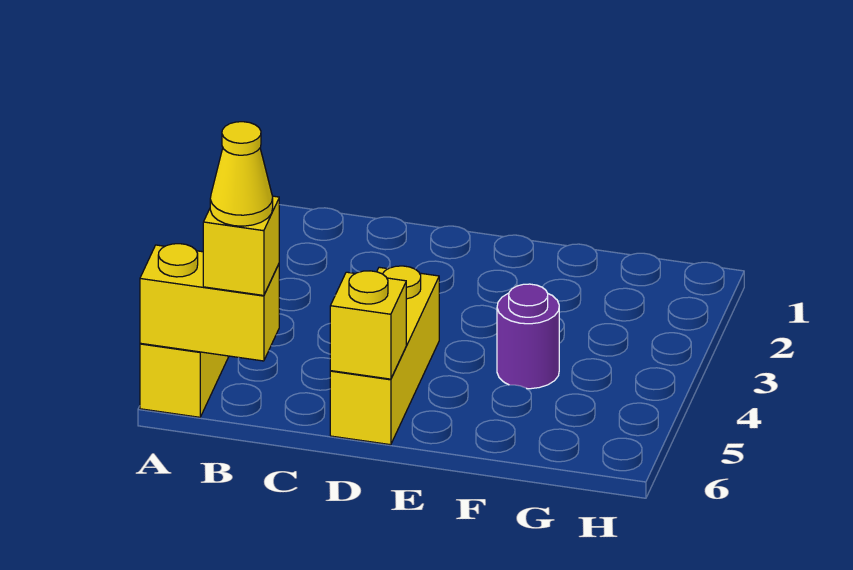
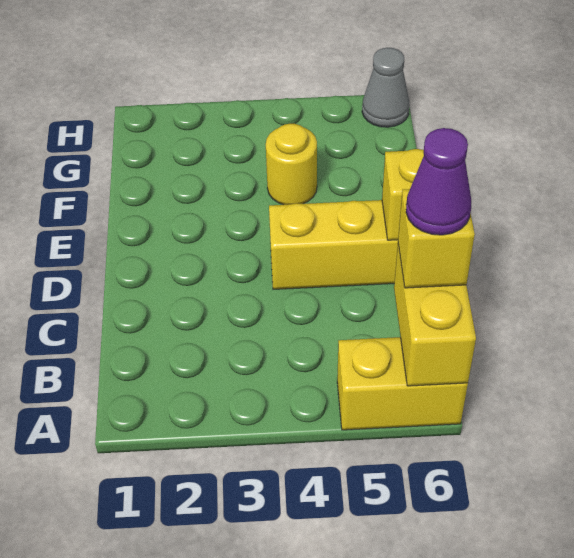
yellow cone B6 level 4 -> purple cone B6 level 4
purple round brick F4 level 1 -> yellow round brick F4 level 1
none -> grey cone H6 level 1

